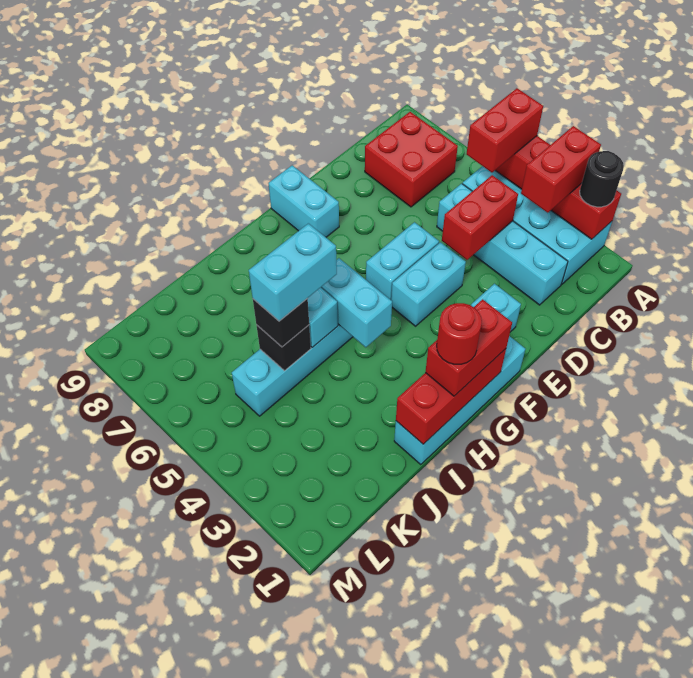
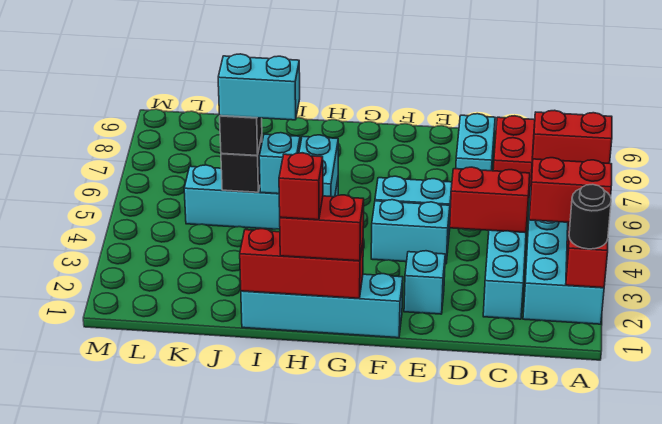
cyan brick F8:F9 level 1 -> cyan brick D7:D8 level 1
red round brick H1 level 4 -> red brick H1 level 4

